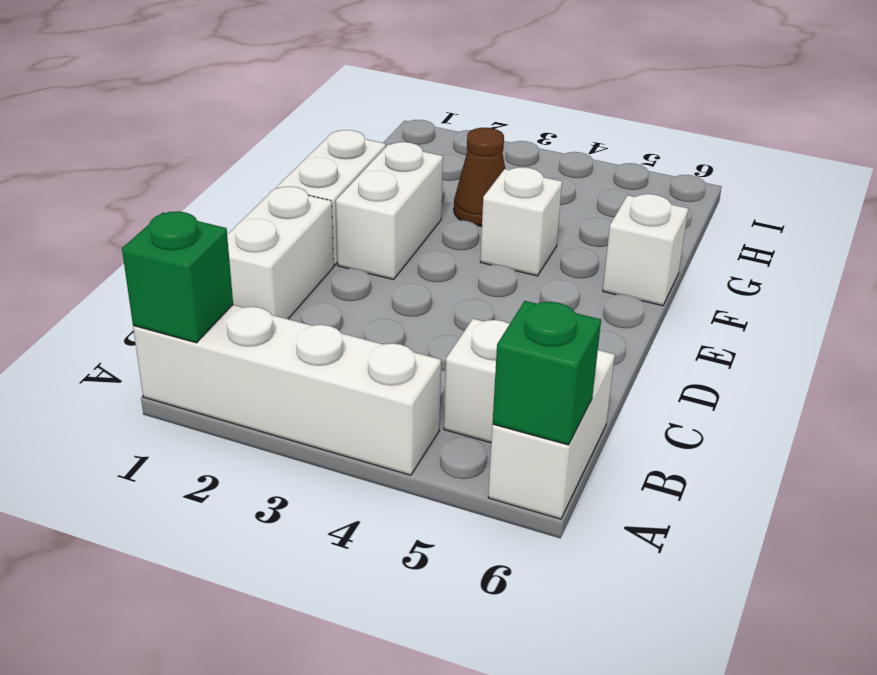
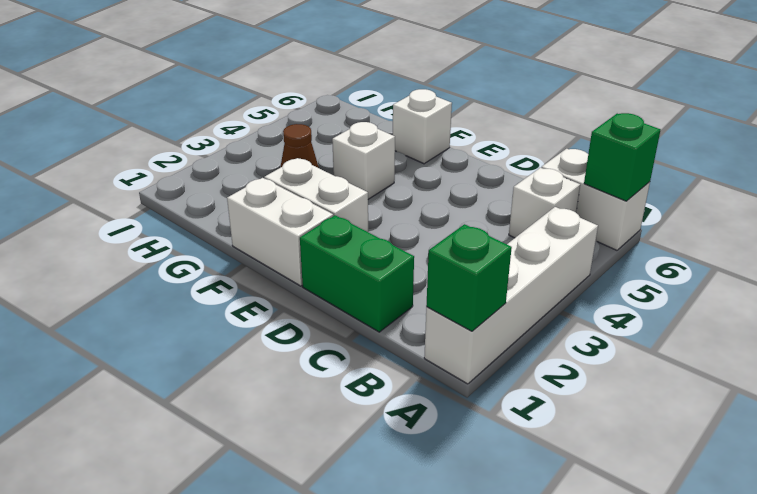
white brick C1:D1 level 1 -> green brick C1:D1 level 1

